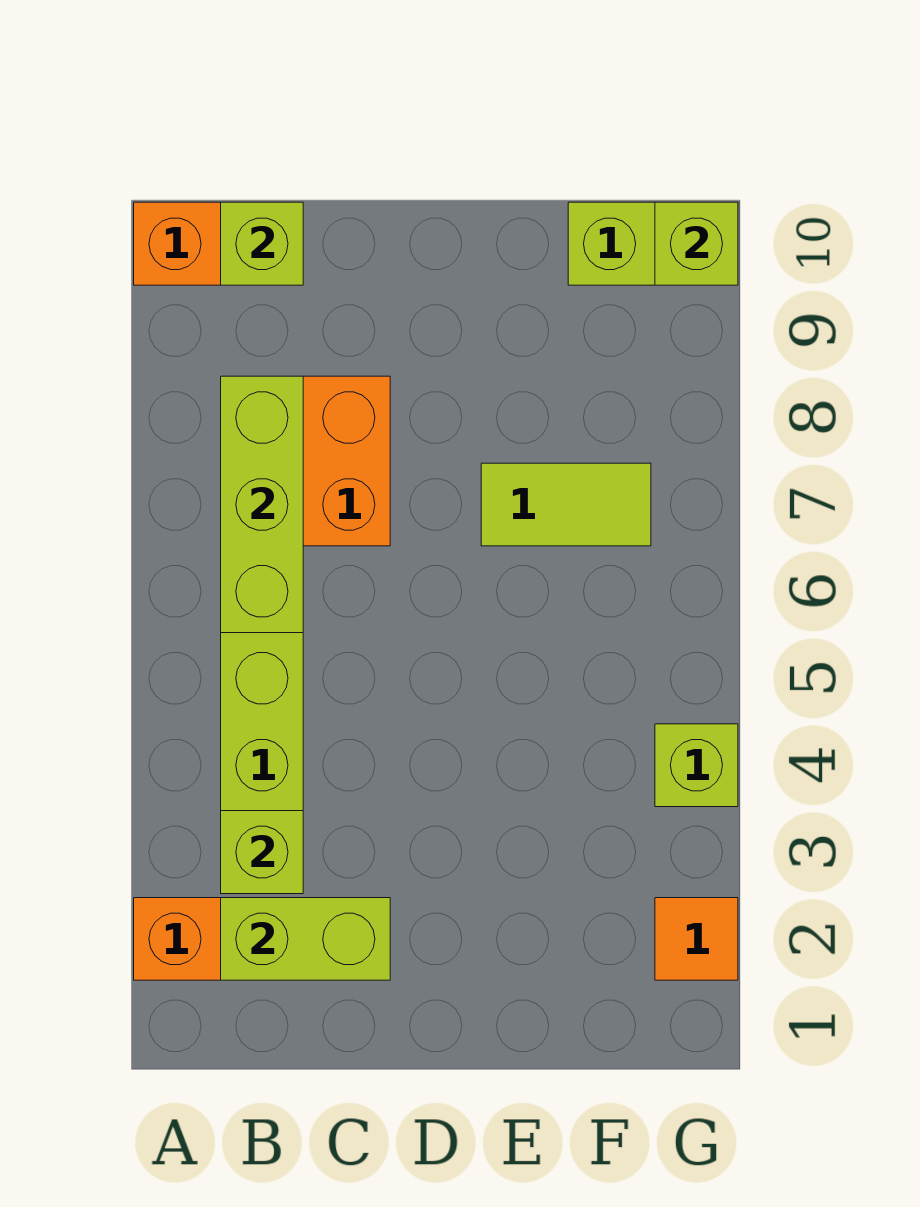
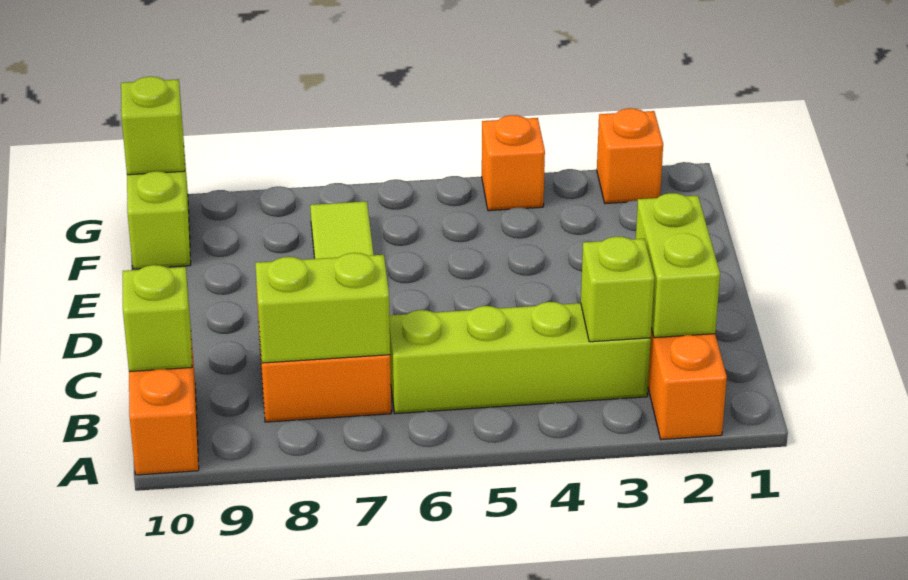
lime brick B6:B8 level 2 -> lime brick B7:B8 level 2
orange tile G2 level 1 -> orange brick G2 level 1
lime brick G4 level 1 -> orange brick G4 level 1

